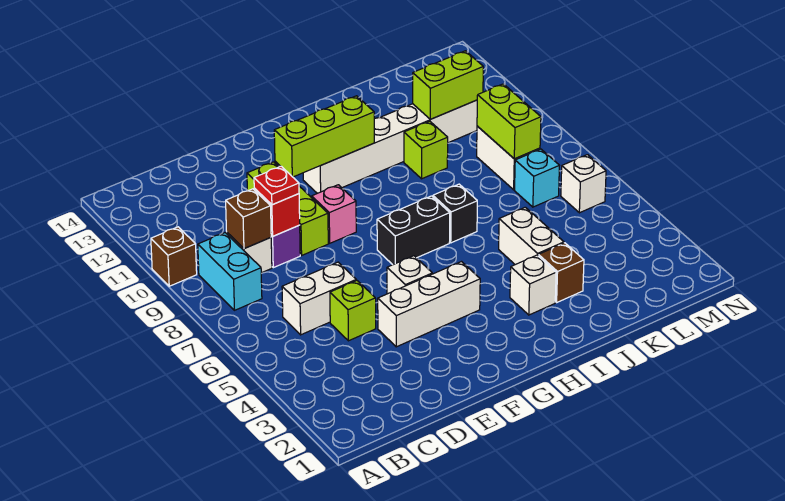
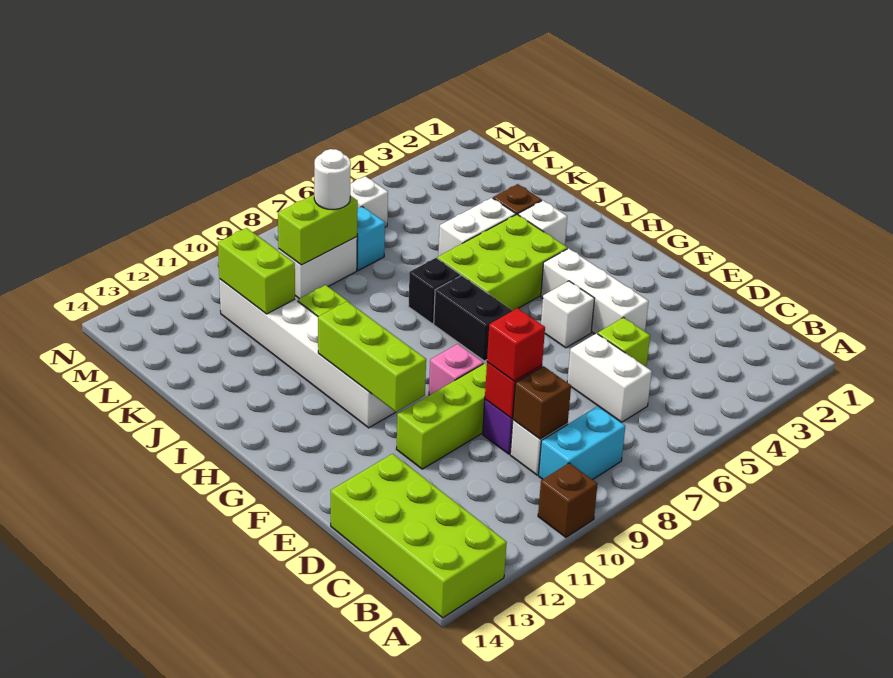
none -> lime brick A13:D14 level 1
red plate D9 level 3 -> red brick D9 level 3
none -> lime brick H4:I6 level 1
none -> white round brick L8 level 3

